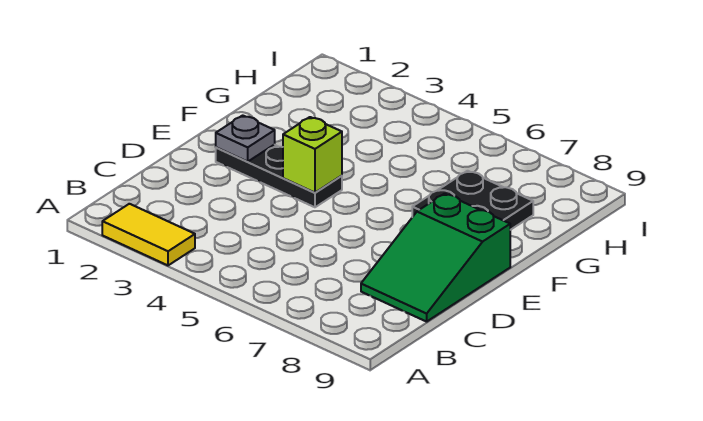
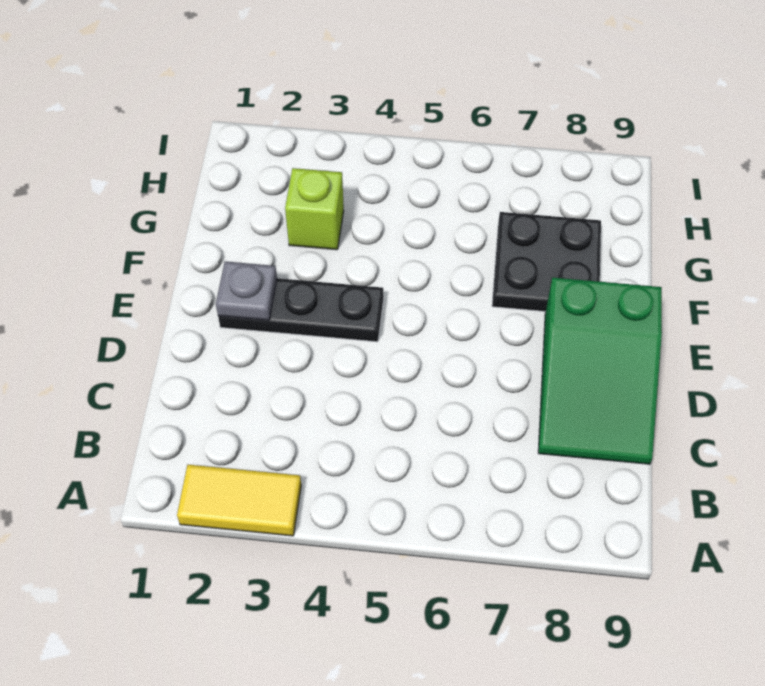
lime brick E4 level 2 -> lime brick G3 level 1

